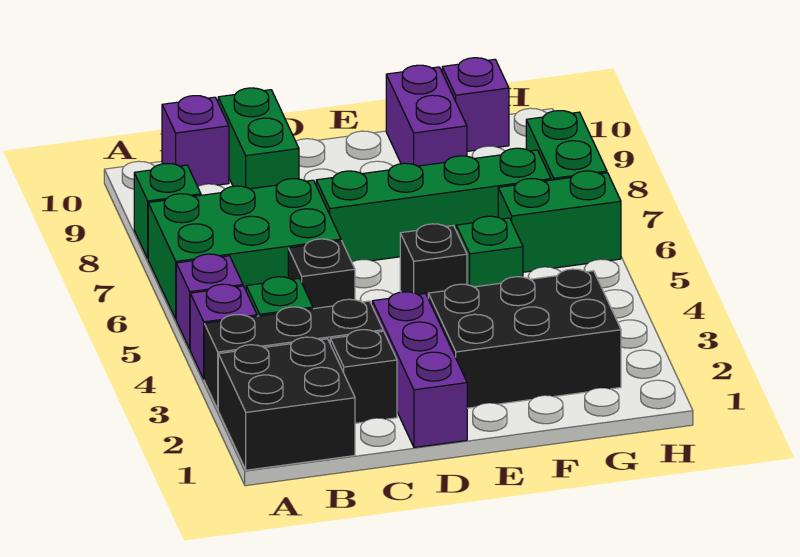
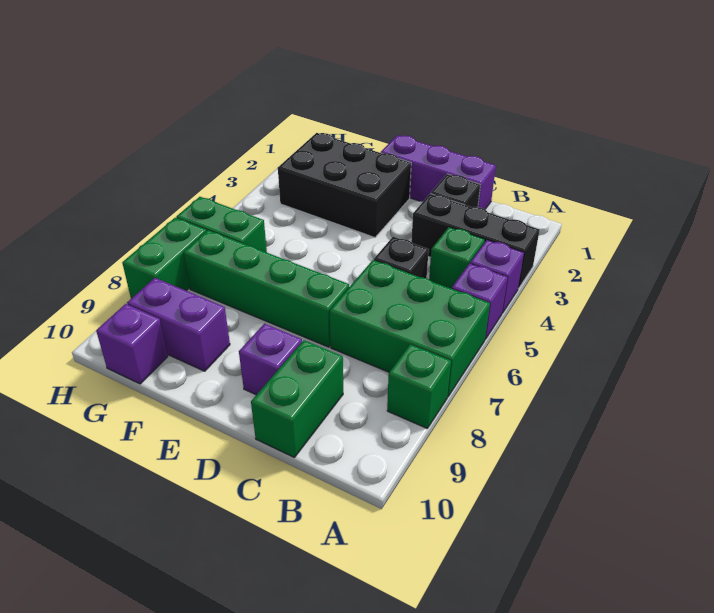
black brick A1:B2 level 1 -> none
purple brick B10 level 1 -> purple brick D9 level 1
purple brick D1:D3 level 1 -> purple brick C1:E1 level 1
black brick E5 level 1 -> none
green brick F5 level 1 -> none
purple brick F9:F10 level 1 -> purple brick F9:G9 level 1

